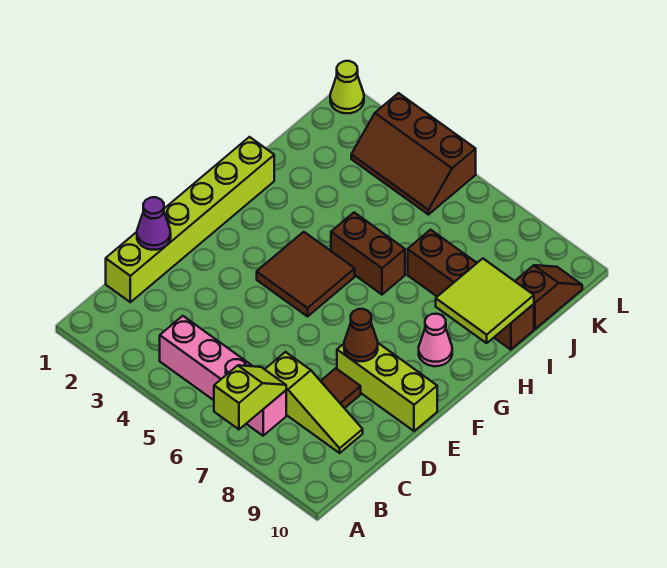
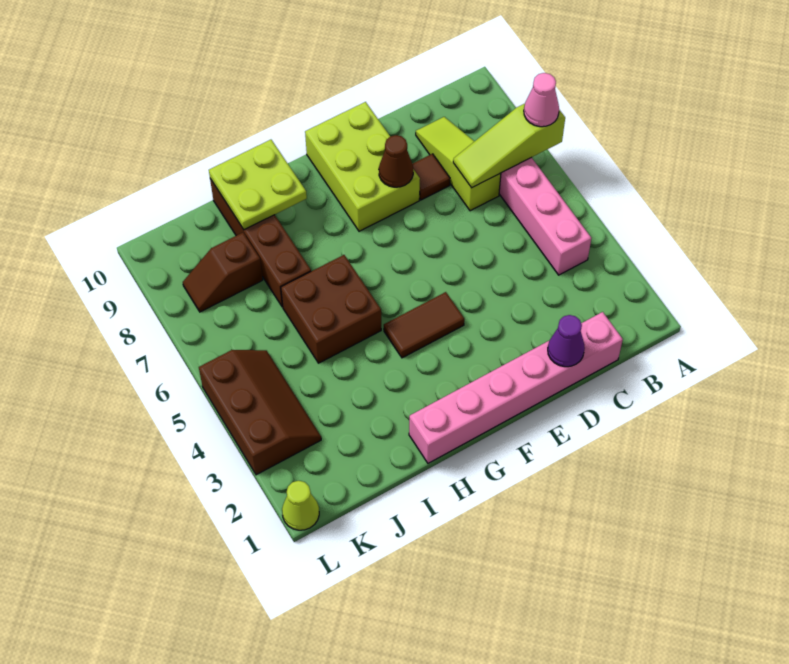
lime slope A7:B7 level 2 top A -> lime slope A7:C7 level 2 top A
lime brick C1:H1 level 1 -> pink brick C1:H1 level 1
lime brick E8:E10 level 1 -> lime brick E8:F10 level 1
brown tile F4:G5 level 1 -> brown tile F4:G4 level 1
pink cone G9 level 1 -> pink cone A7 level 3
brown brick H5:H6 level 1 -> brown brick H5:I6 level 1
lime tile H9:I10 level 2 -> lime plate H9:I10 level 2
brown slope J10:K10 level 1 top J -> brown slope J8:K8 level 1 top J

